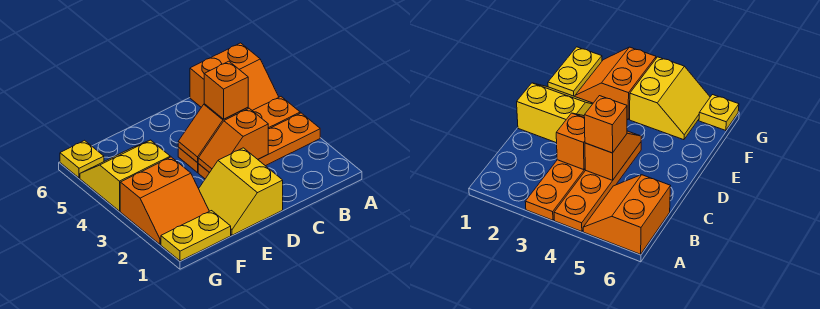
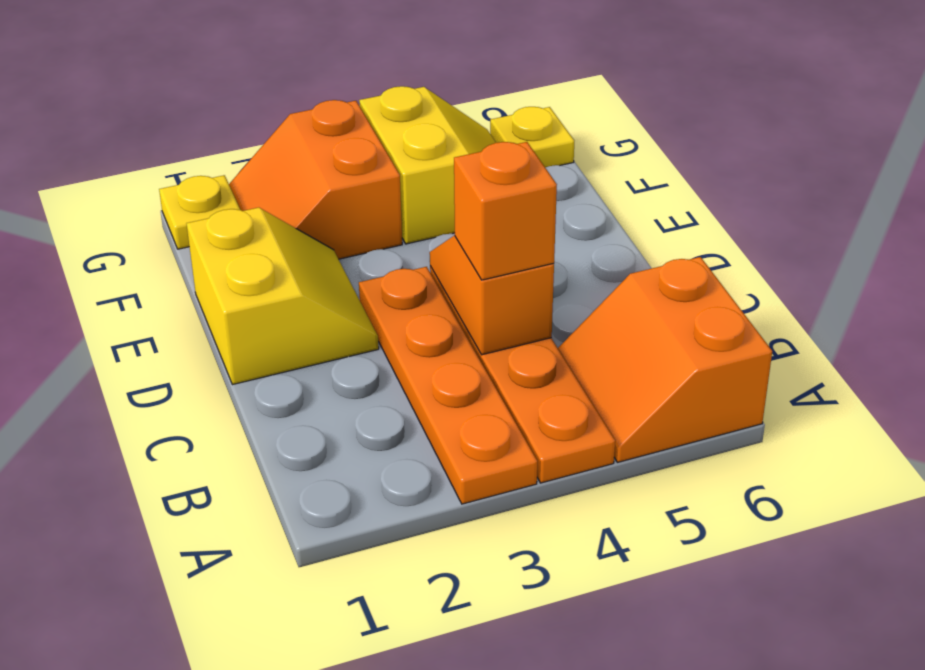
orange slope C3:D3 level 2 top C -> none
yellow slope D1:E2 level 1 top D -> yellow slope D1:E2 level 1 top 1
yellow plate F1:G1 level 1 -> yellow plate G1 level 1

